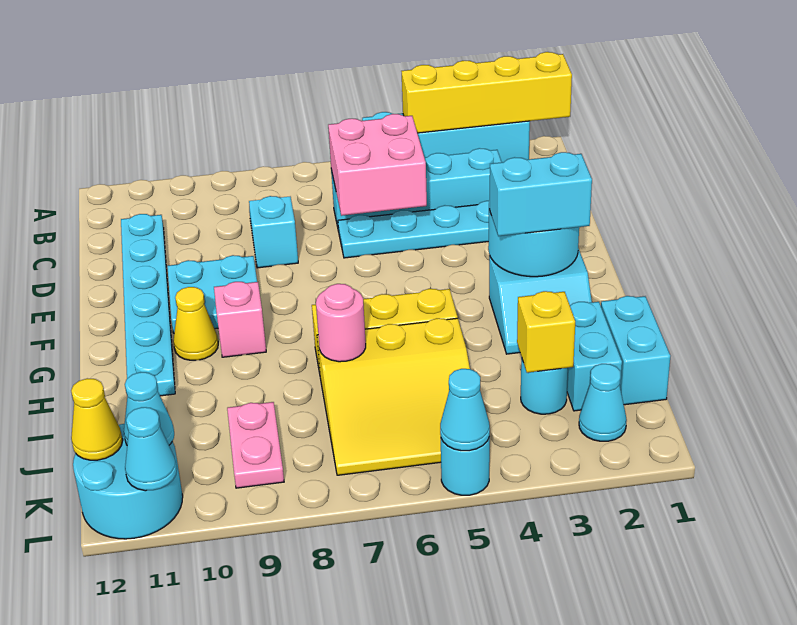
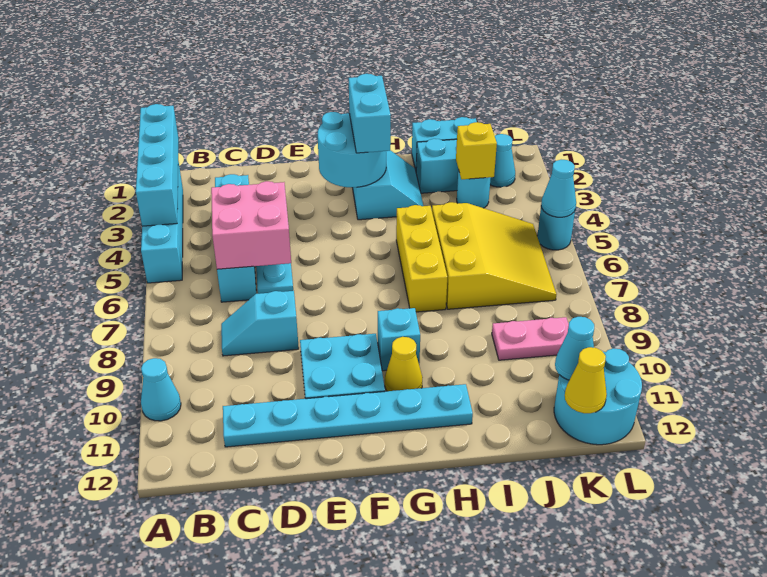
yellow brick A1:A4 level 2 -> cyan brick A1:A4 level 2
pink brick G9 level 1 -> cyan brick G9 level 1
pink round brick I7 level 2 -> none
cyan cone L11 level 2 -> cyan cone A10 level 1

